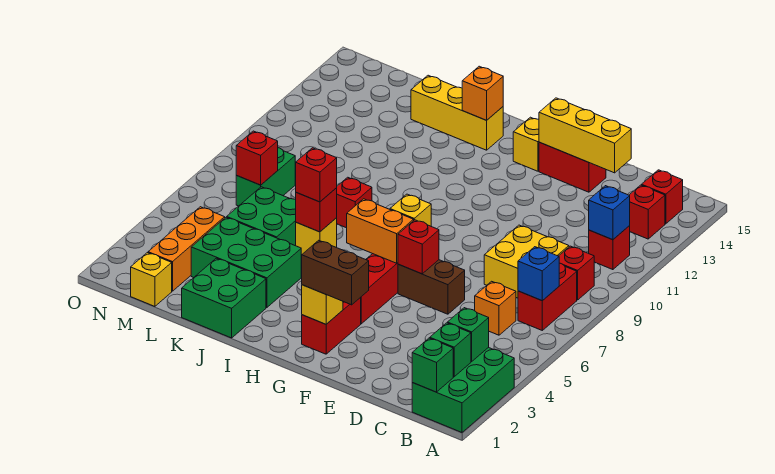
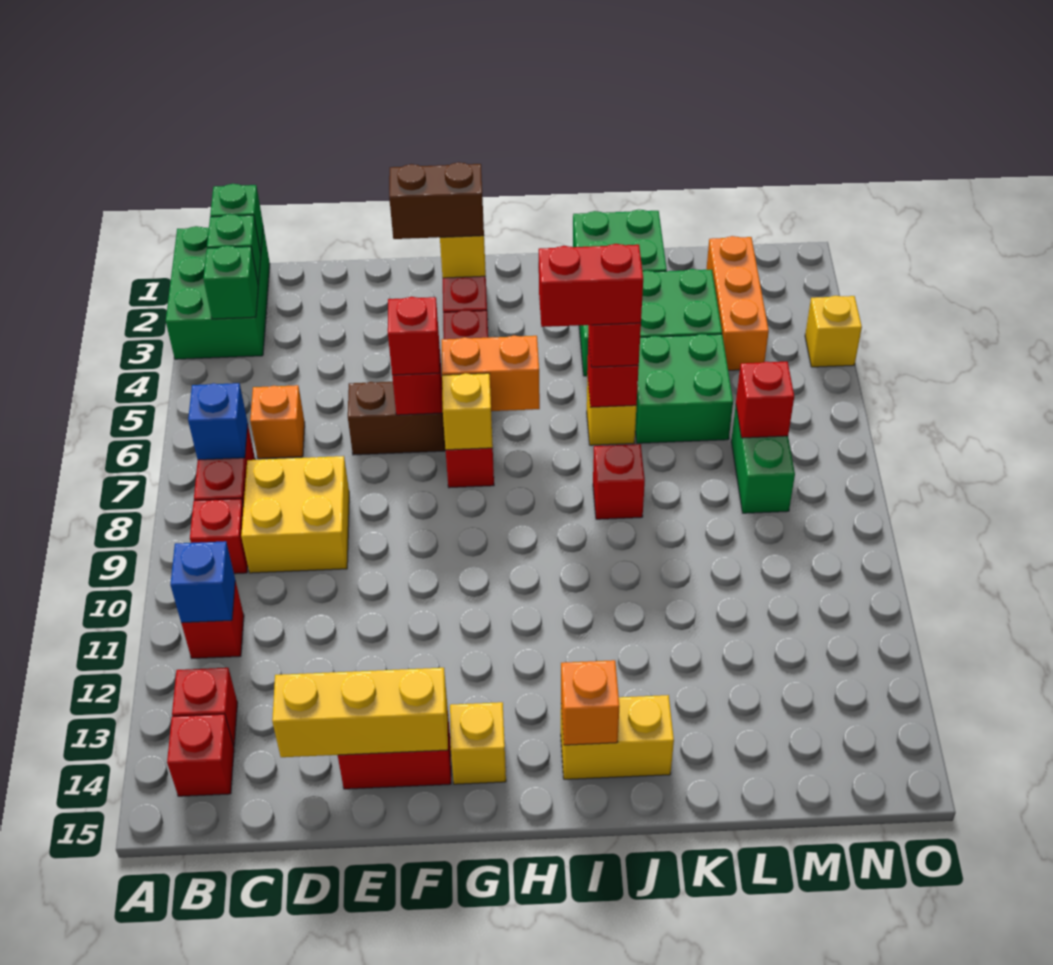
none -> red brick F6 level 3
none -> red brick I6:J6 level 4
yellow brick I14:K14 level 1 -> yellow brick I14:J14 level 1
yellow brick M1 level 1 -> yellow brick O4 level 1

